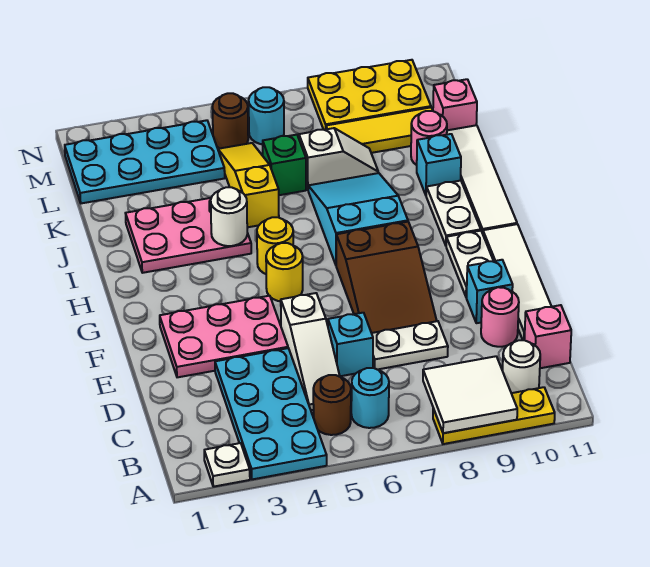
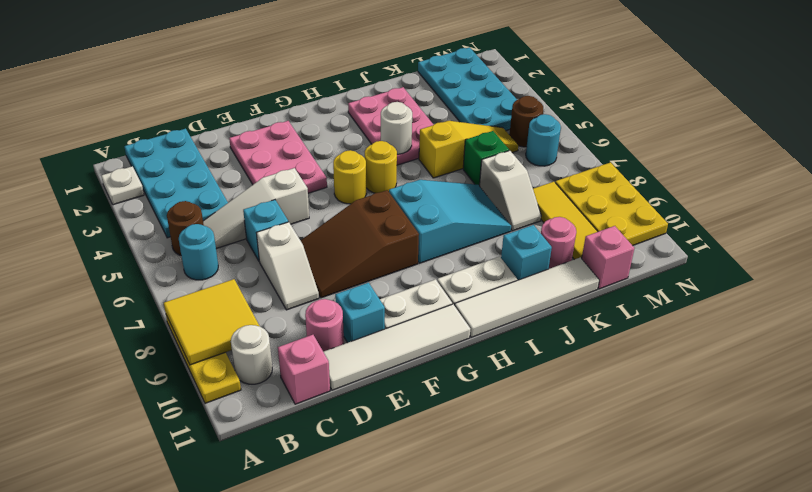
cyan plate A3:D4 level 1 -> cyan plate B1:C4 level 1
white tile A8:B9 level 2 -> yellow tile A8:B9 level 2
white plate D7:D8 level 1 -> white slope D7:D8 level 1 top 7

